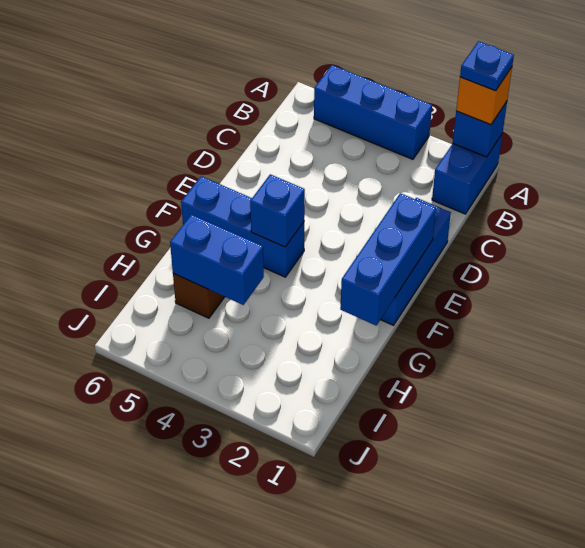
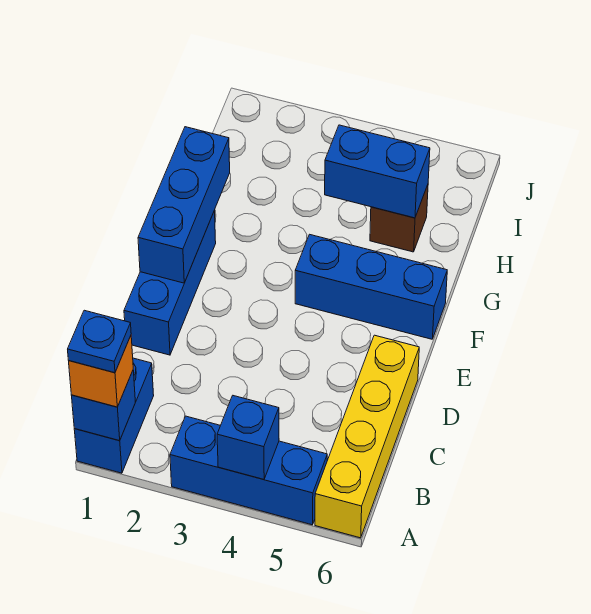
none -> yellow brick A6:D6 level 1
blue brick F4 level 2 -> blue brick A4 level 2

